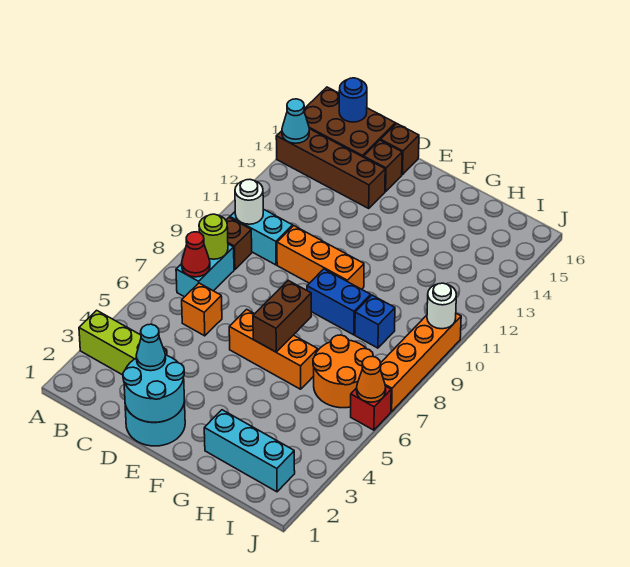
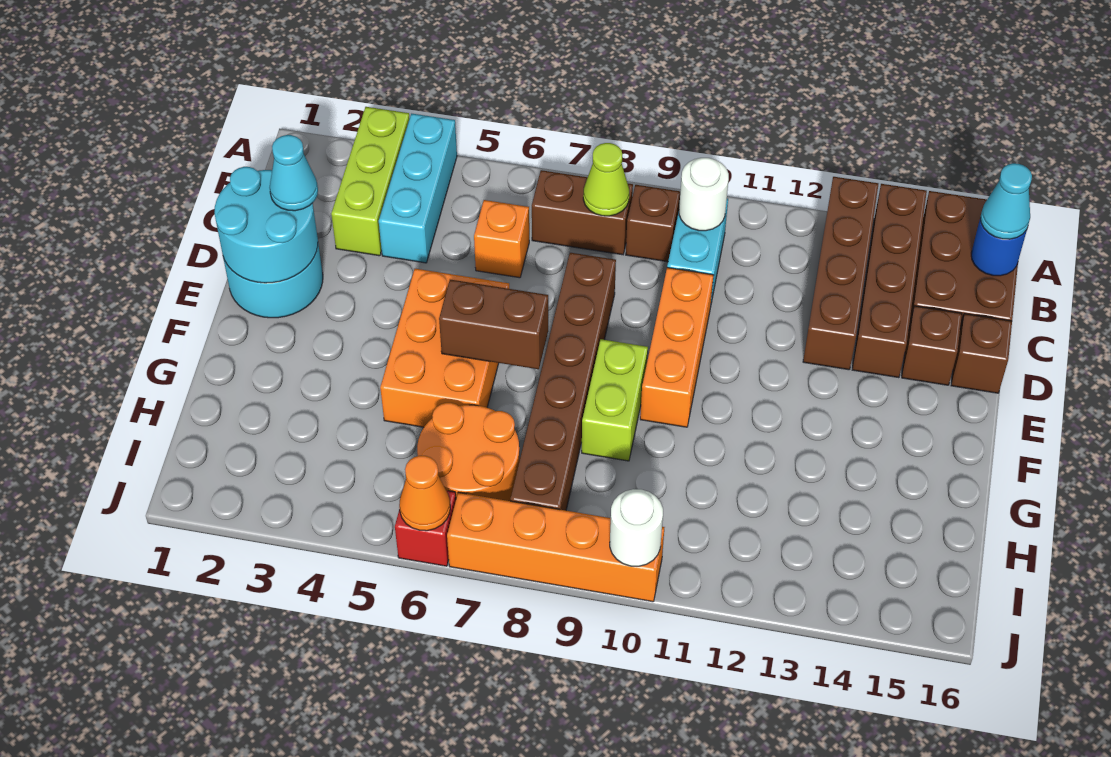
none -> brown brick A13:D13 level 1
cyan cone A14 level 2 -> cyan cone B16 level 3
cyan brick B7:B8 level 1 -> brown brick B7:B8 level 1
red cone B7 level 2 -> none
lime round brick B8 level 2 -> lime cone B8 level 2
none -> brown brick D8:I8 level 1
orange brick E6:G6 level 1 -> orange brick E5:G6 level 1
blue brick F9:G9 level 1 -> lime brick F9:G9 level 1
cyan brick G2:I2 level 1 -> cyan brick A4:C4 level 1
blue brick H9 level 1 -> none

